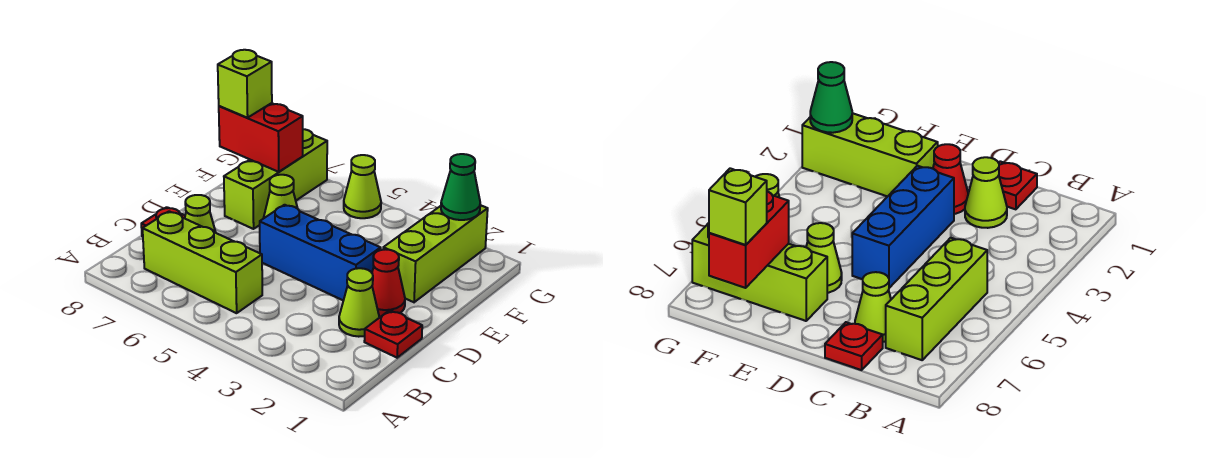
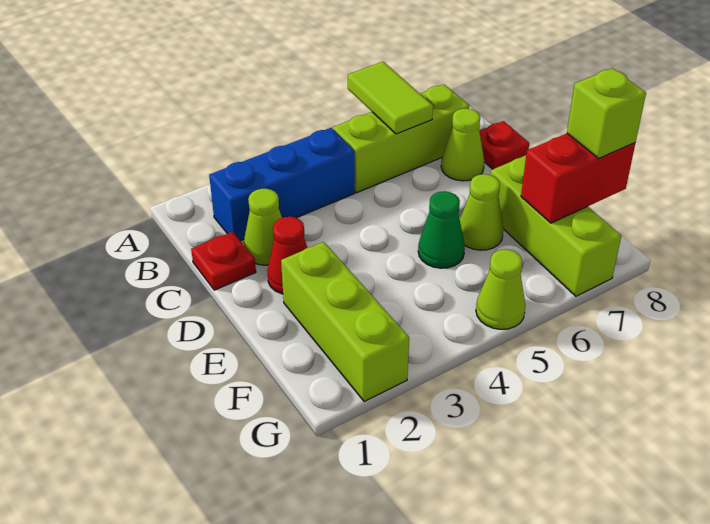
none -> lime tile A6:B6 level 2
blue brick D3:D5 level 1 -> blue brick B2:B4 level 1
green cone G2 level 2 -> green cone E5 level 1

